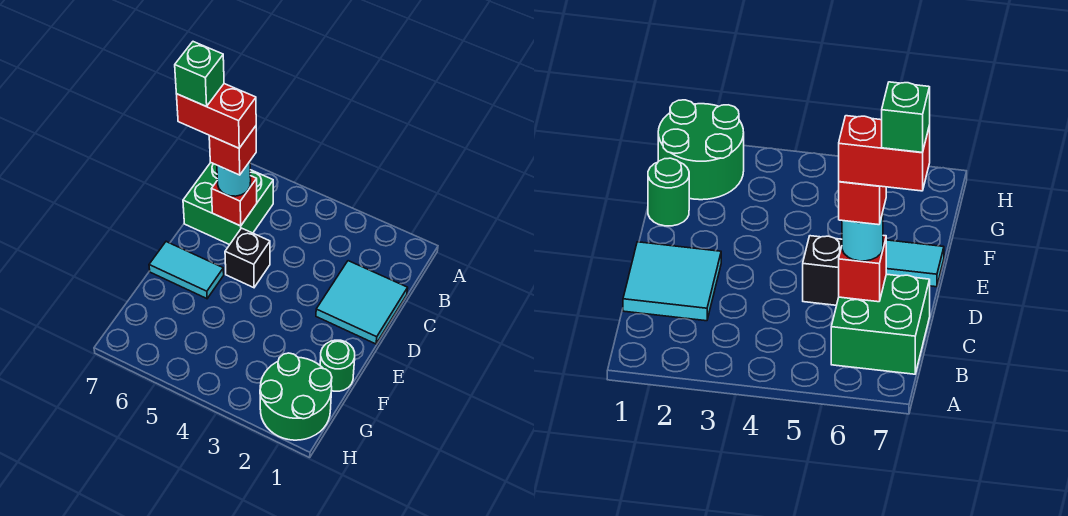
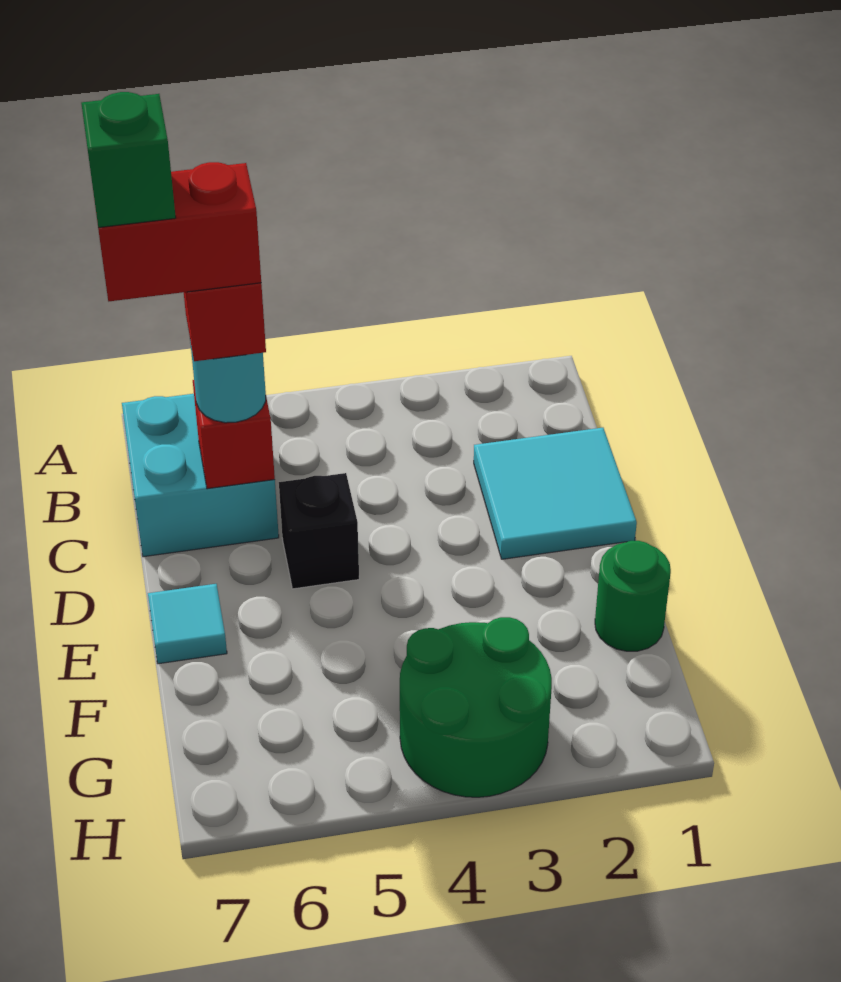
green brick B6:C7 level 1 -> cyan brick B6:C7 level 1
cyan tile E6:E7 level 1 -> cyan tile E7 level 1
green round brick G1:H2 level 1 -> green round brick G3:H4 level 1

